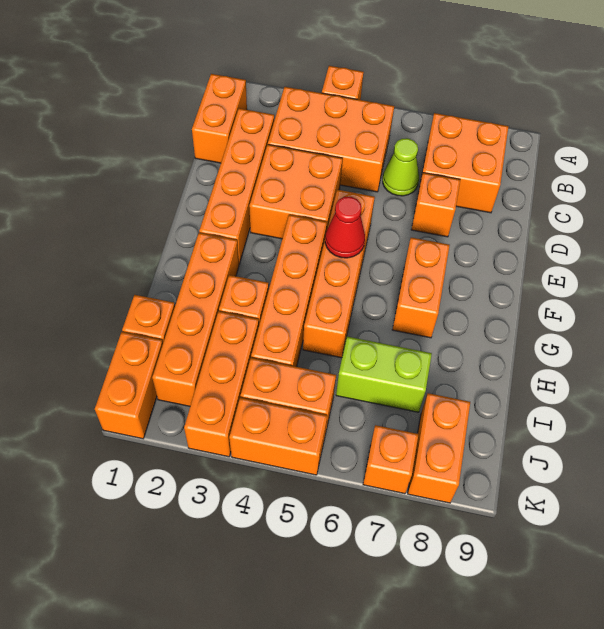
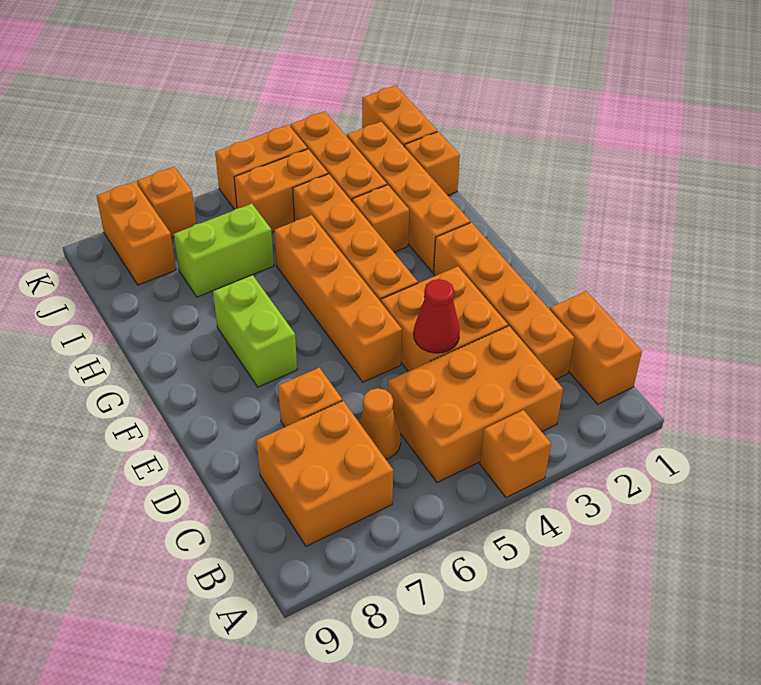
lime cone C6 level 1 -> orange cone C6 level 1
red cone F5 level 2 -> red cone D4 level 2
orange brick F7:G7 level 1 -> lime brick F7:G7 level 1

